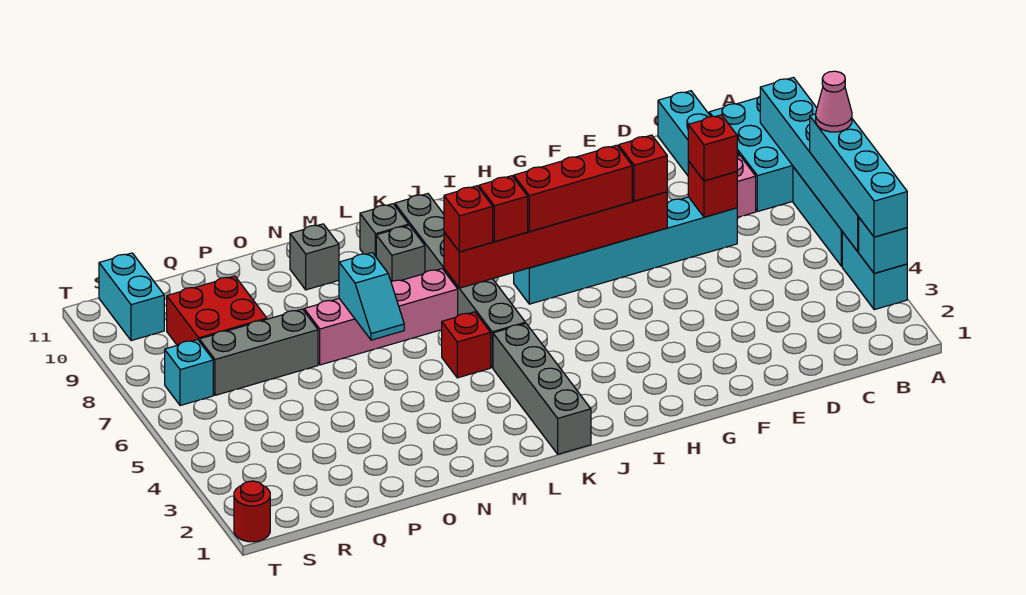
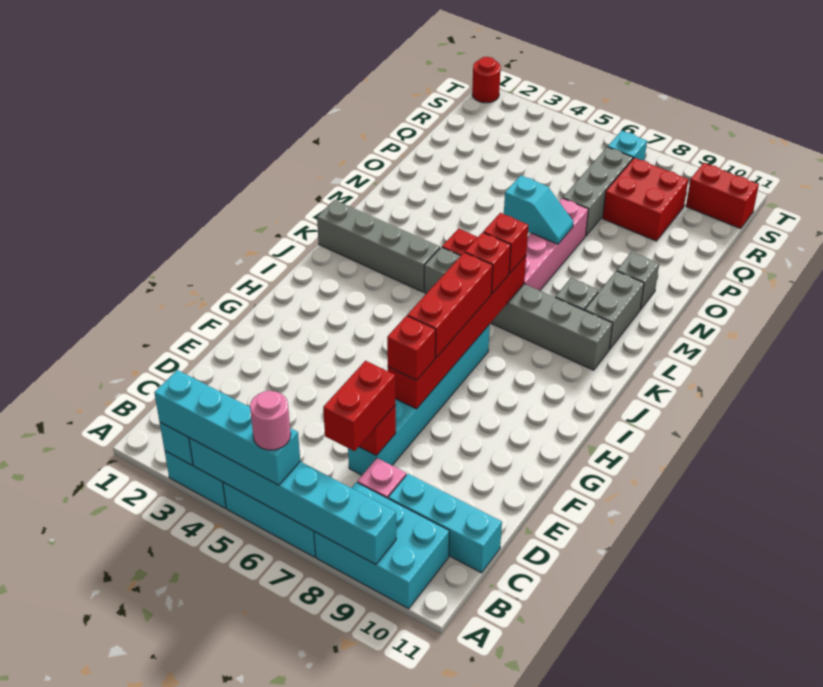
pink cone A6 level 4 -> pink round brick A6 level 4
red brick D7 level 3 -> red brick C7:D7 level 3
grey brick L10 level 1 -> grey brick L10:M10 level 1
cyan slope N6:N7 level 2 top 7 -> cyan slope N6:N7 level 2 top 6
cyan brick S10:S11 level 1 -> red brick S10:S11 level 1

